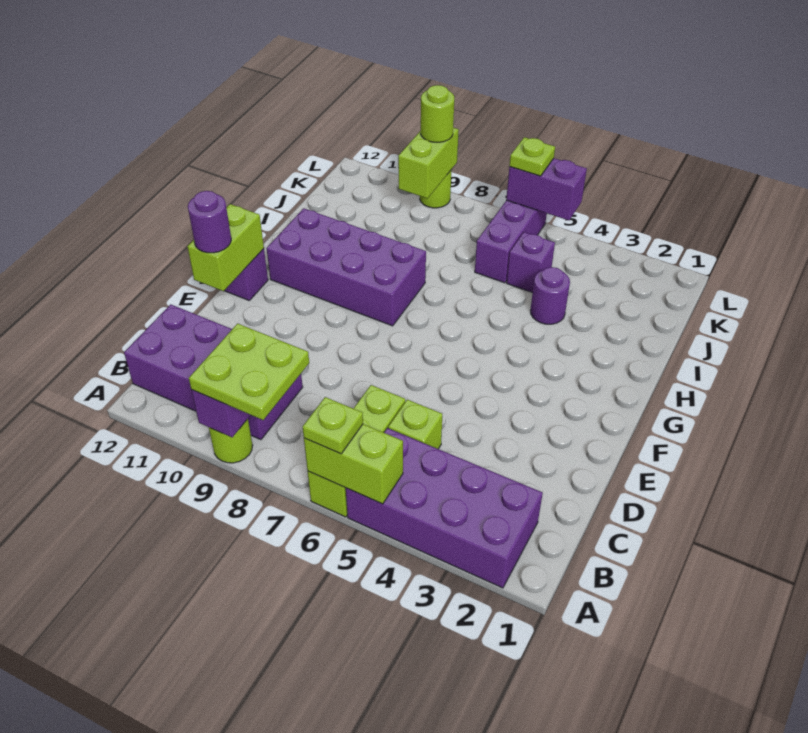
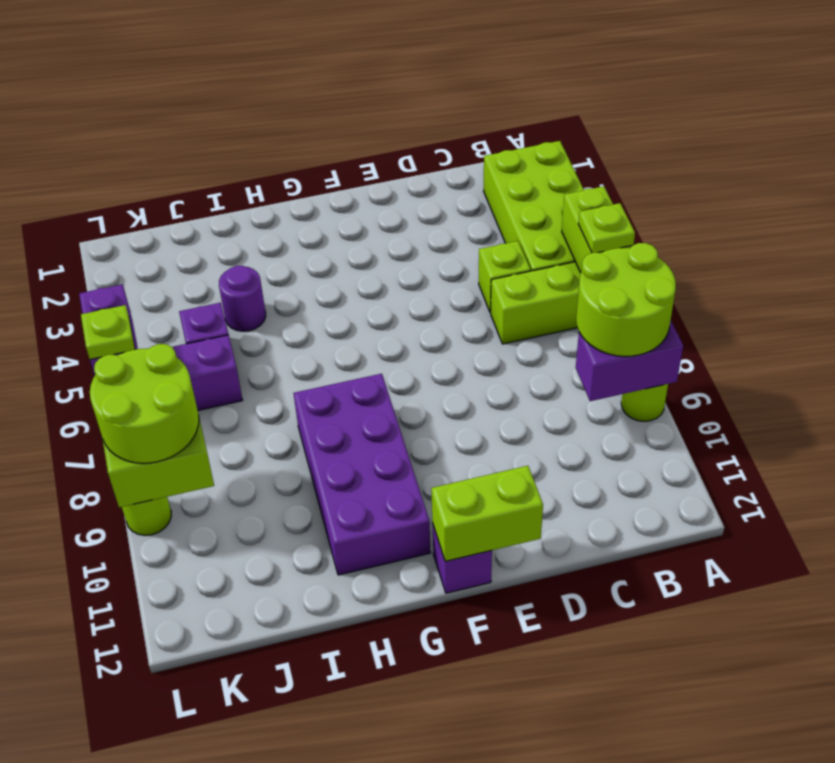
purple brick A2:B5 level 1 -> lime brick A2:B5 level 1
lime plate A8:B9 level 3 -> lime round brick A8:B9 level 3
purple brick B9:C12 level 1 -> none
purple round brick E12 level 3 -> none
lime round brick L9 level 3 -> lime round brick K8:L9 level 3

